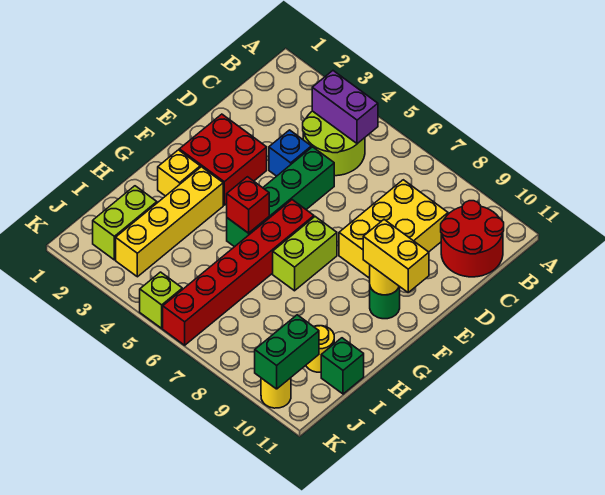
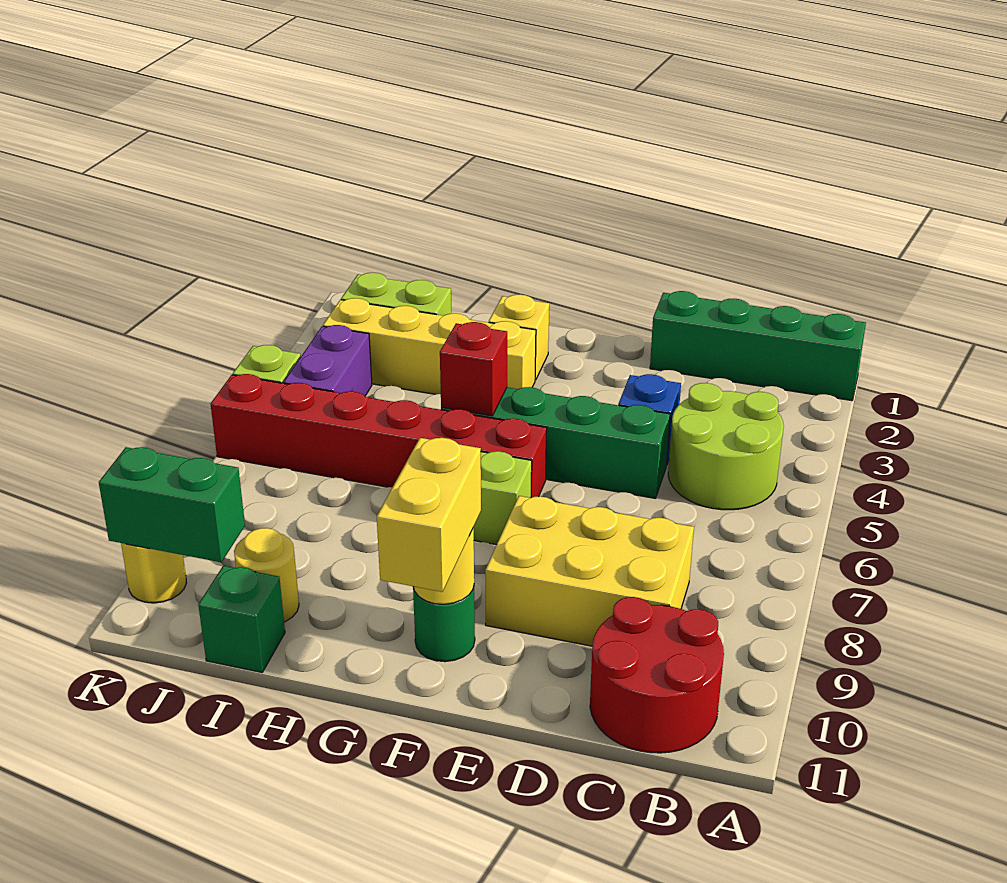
none -> green brick A1:D1 level 1
purple brick B4:B5 level 2 -> purple brick J4:J5 level 1
red brick E2:F3 level 1 -> none

